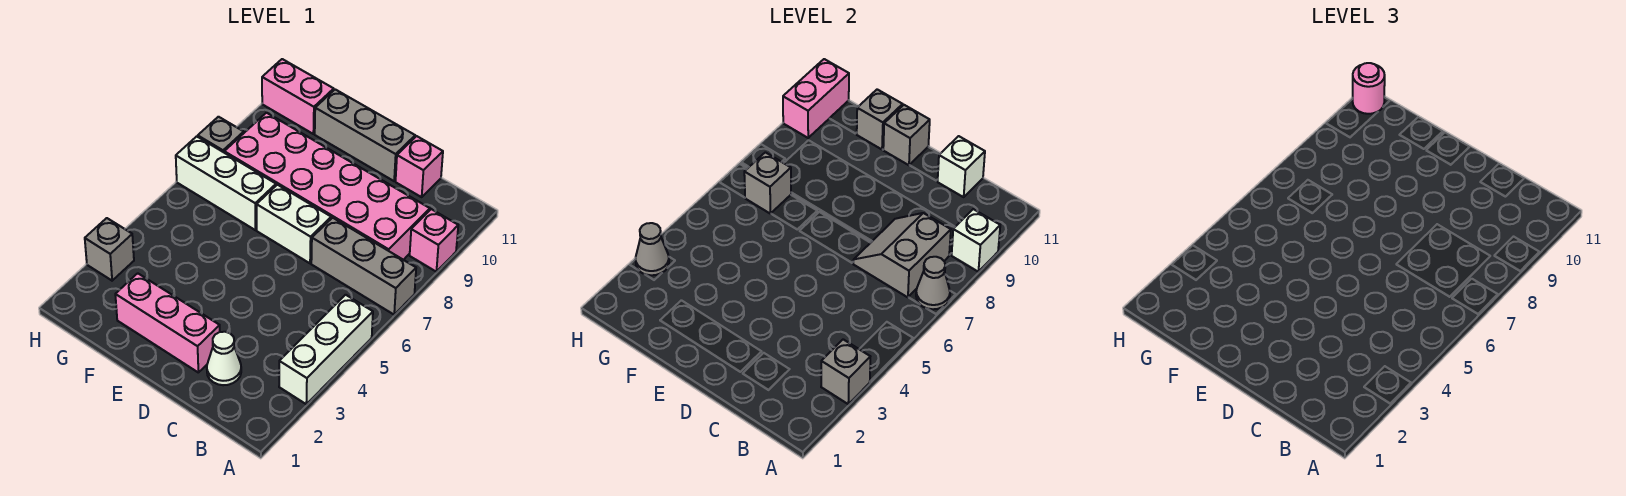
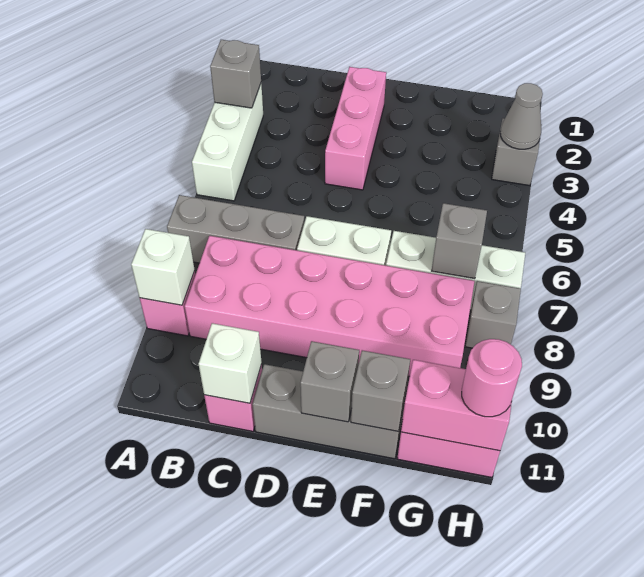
grey cone A7 level 2 -> none
grey slope B7:C8 level 2 top B -> none
white cone C2 level 1 -> none
pink brick D2:F2 level 1 -> pink brick D2:D4 level 1
pink brick H10:H11 level 2 -> pink brick G11:H11 level 2

